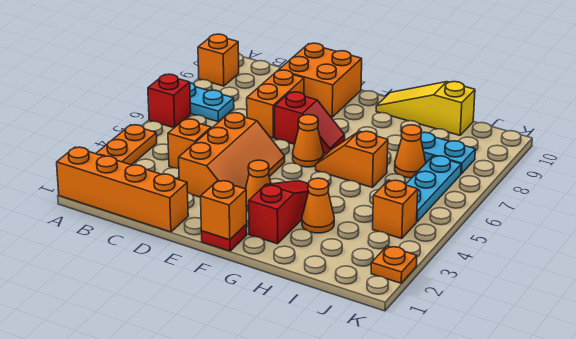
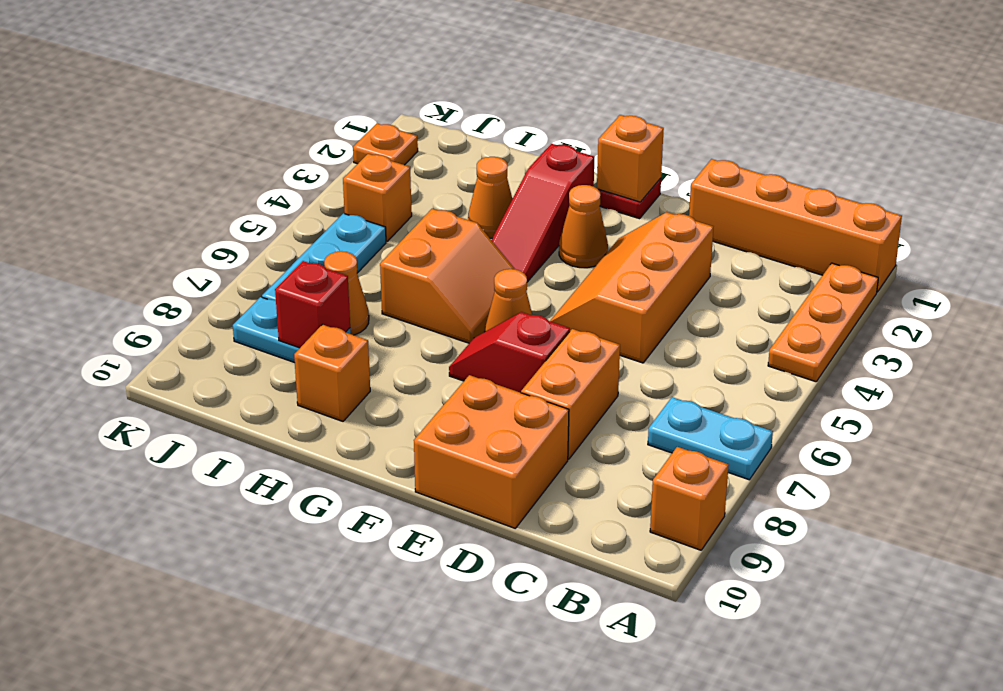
red brick A6 level 1 -> red brick I8 level 2
orange brick C4 level 1 -> orange brick H9 level 1
orange slope G6:H6 level 1 top H -> orange slope G5:H6 level 1 top H
yellow slope G10:I10 level 1 top I -> none

